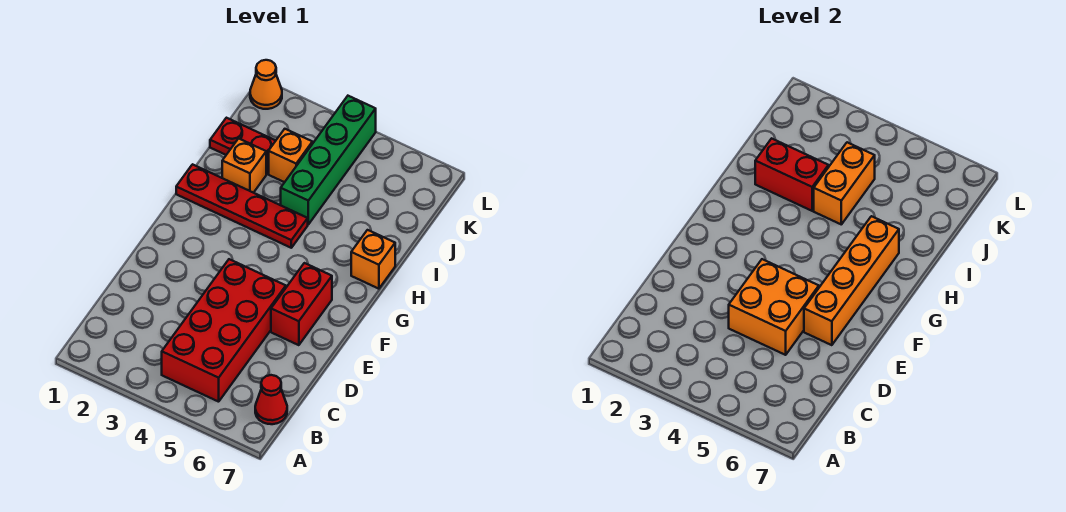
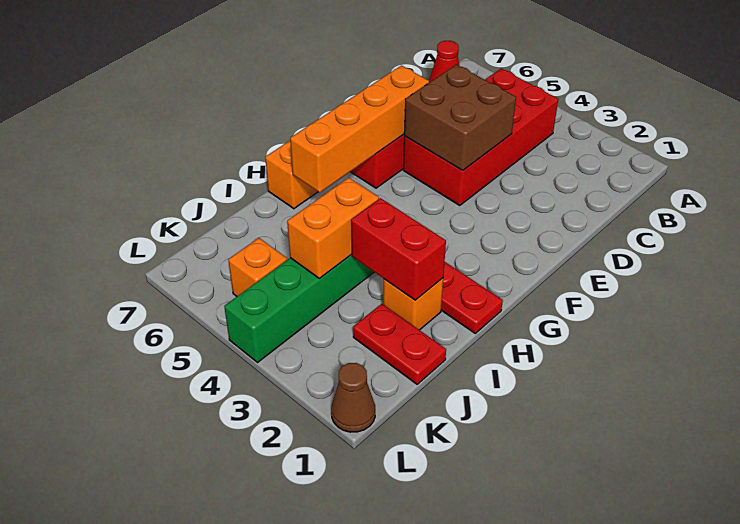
orange brick D4:E5 level 2 -> brown brick D4:E5 level 2
orange brick J3 level 1 -> orange brick K5 level 1
orange cone L1 level 1 -> brown cone L1 level 1

